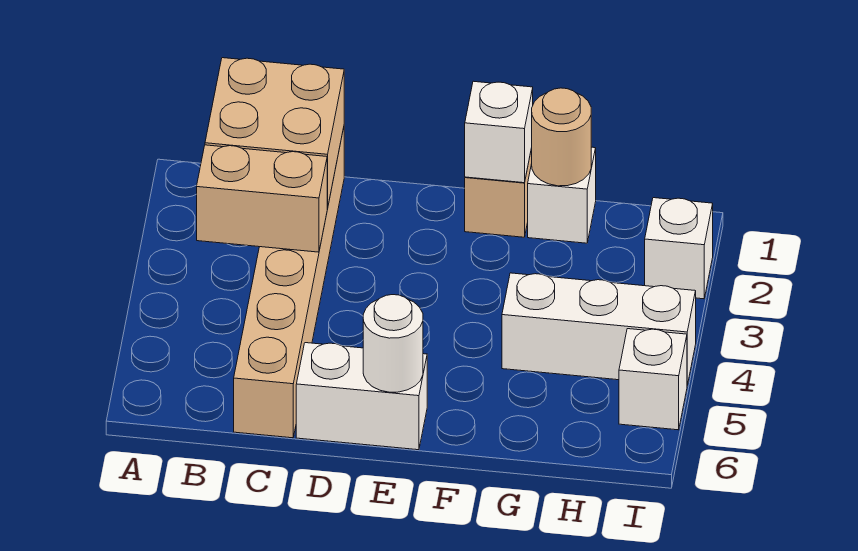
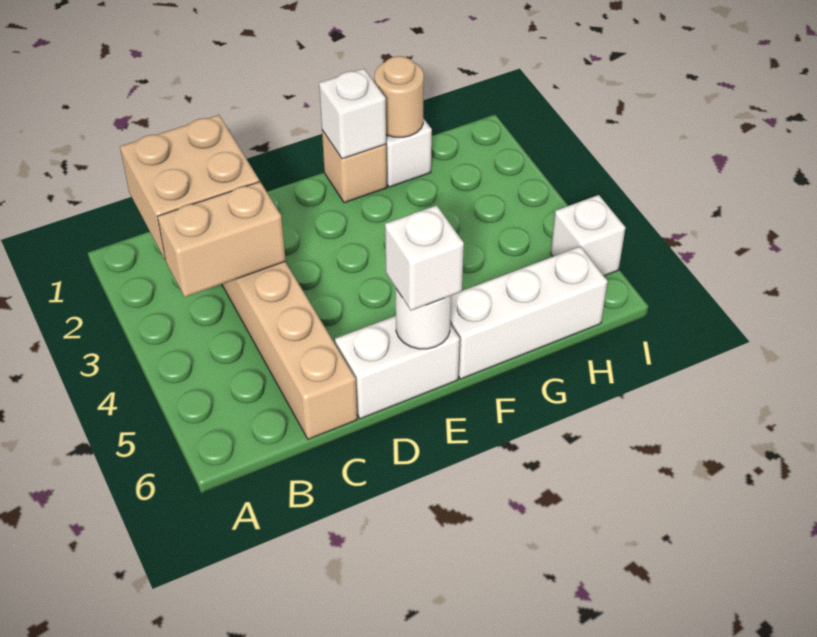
white brick G4:I4 level 1 -> white brick F6:H6 level 1
white brick I2 level 1 -> white brick E6 level 3

